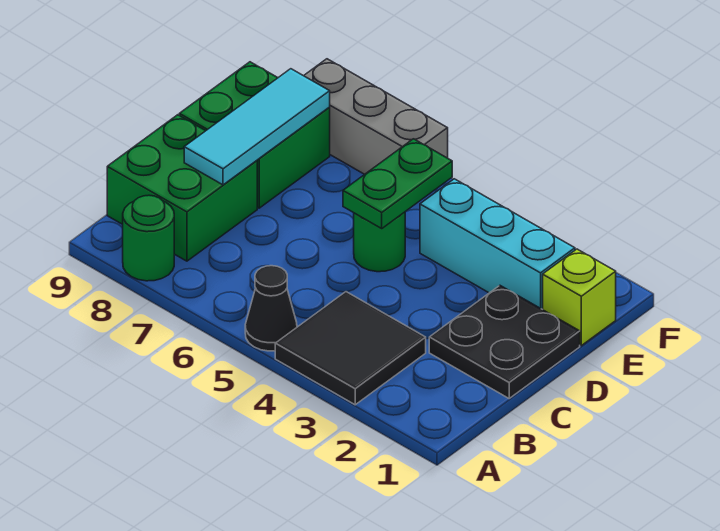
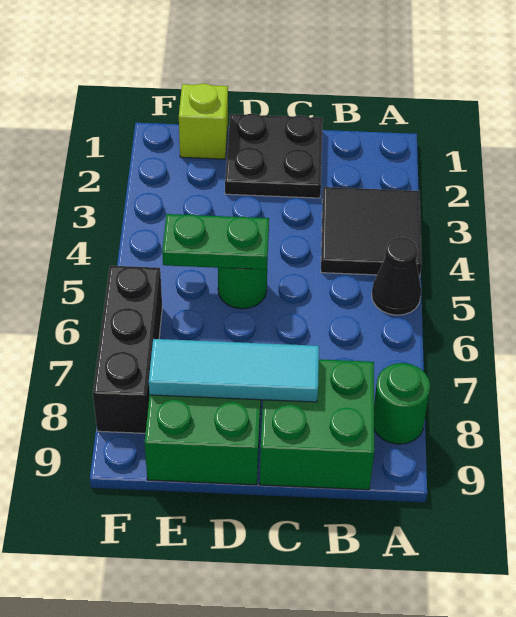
cyan brick E2:E4 level 1 -> none
grey brick F6:F8 level 1 -> black brick F6:F8 level 1

